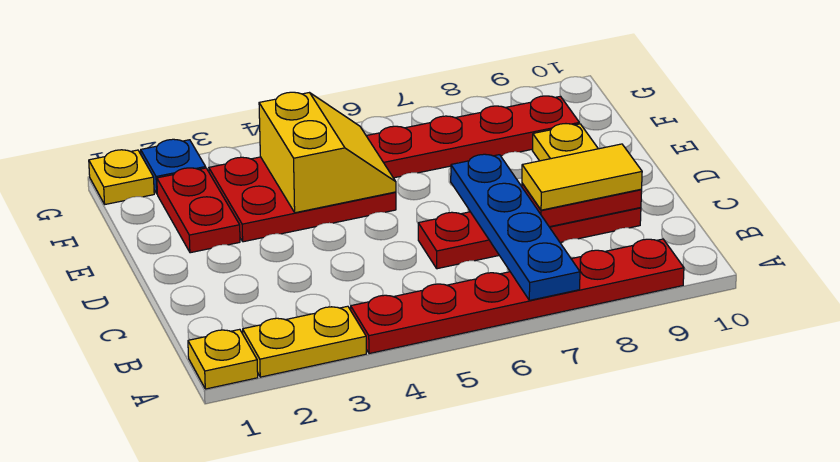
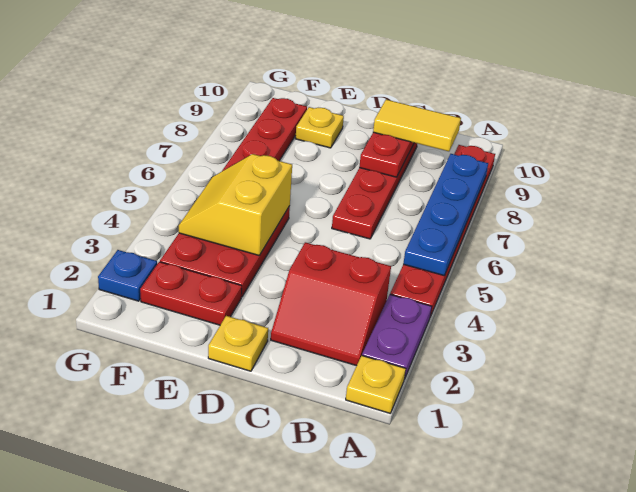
yellow plate A2:A3 level 1 -> purple plate A2:A3 level 1
blue plate A7:D7 level 2 -> blue plate A5:A8 level 2
none -> red slope B2:C3 level 1 top 3
yellow tile C8:C9 level 3 -> yellow tile B9:C9 level 3
yellow slope E4:F5 level 2 top 4 -> yellow slope E4:F5 level 2 top E
yellow plate G1 level 1 -> yellow plate D1 level 1

